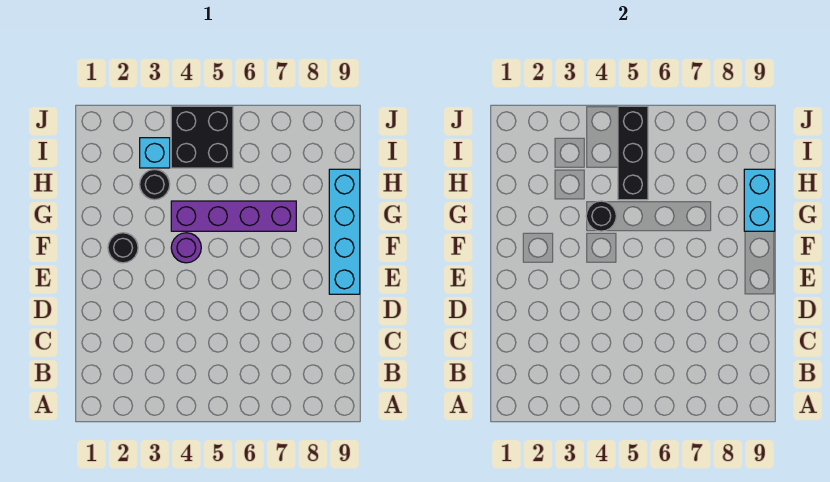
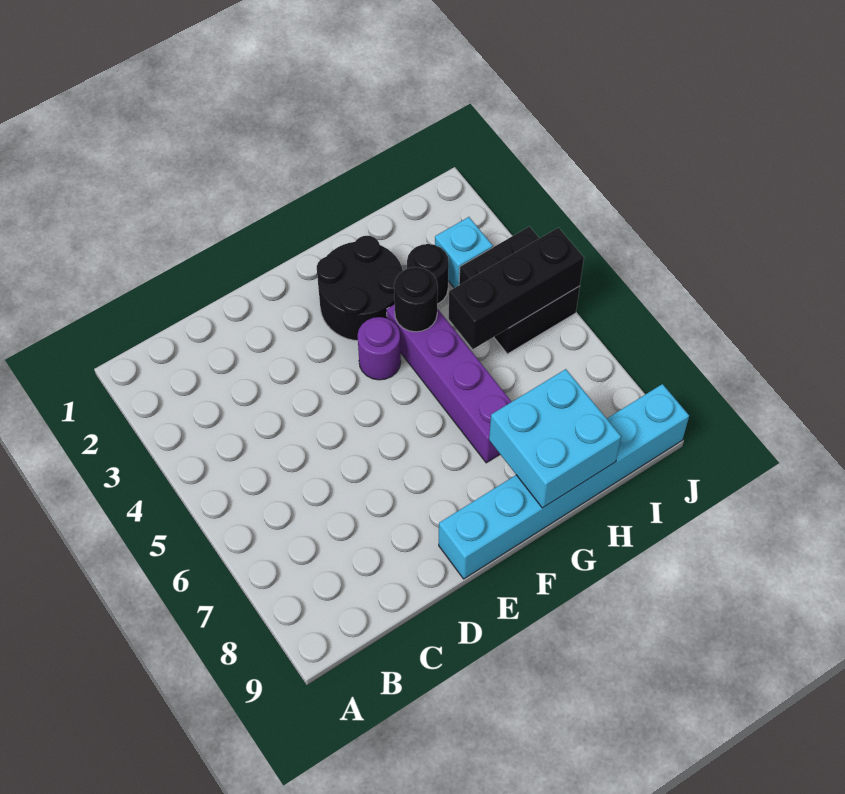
cyan brick E9:H9 level 1 -> cyan brick E9:J9 level 1
black round brick F2 level 1 -> black round brick F2:G3 level 1
cyan brick G9:H9 level 2 -> cyan brick G8:H9 level 2

